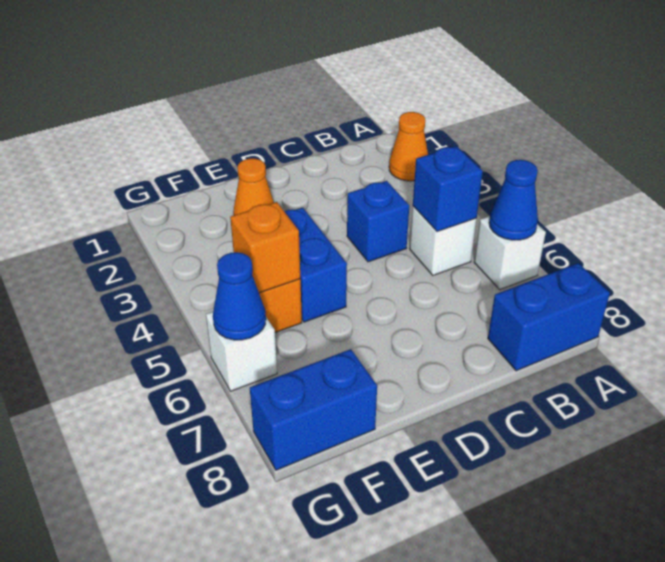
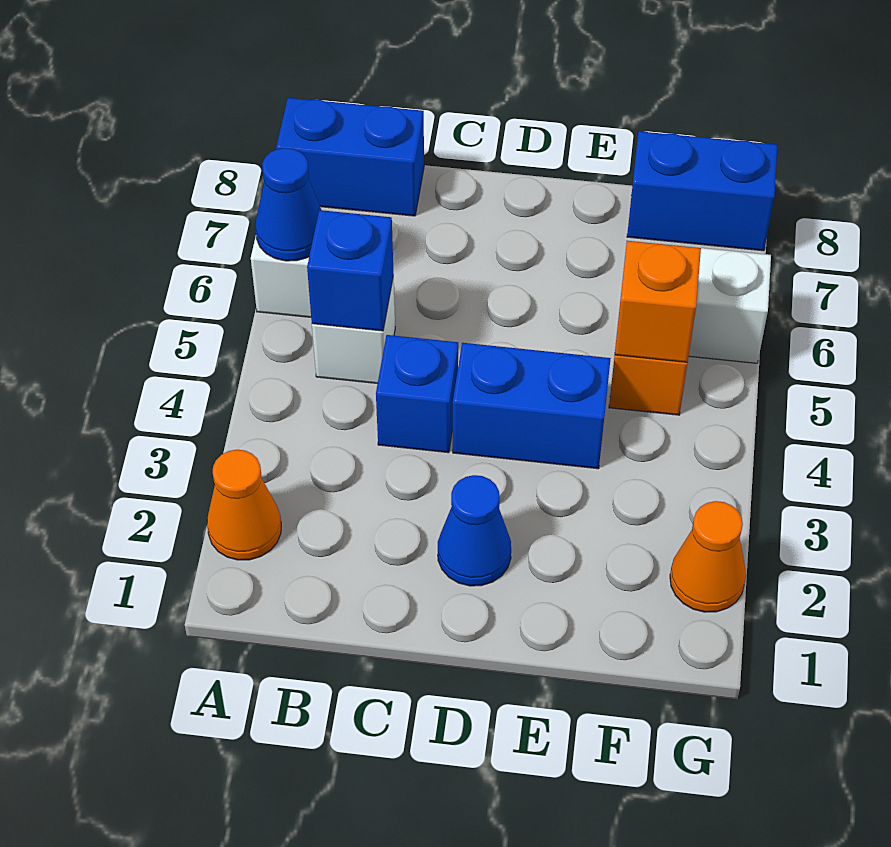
orange cone E2 level 1 -> orange cone G2 level 1
blue brick E4:E5 level 1 -> blue brick D4:E4 level 1
blue cone G6 level 2 -> blue cone D2 level 1

